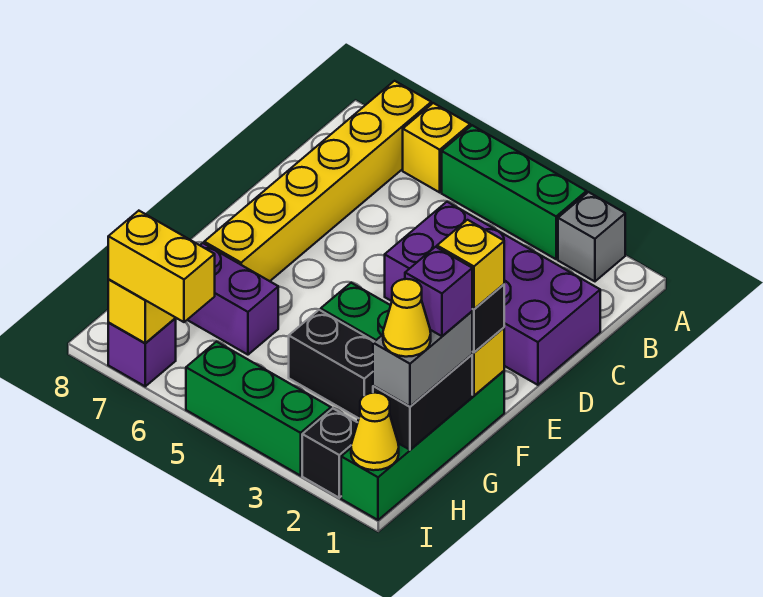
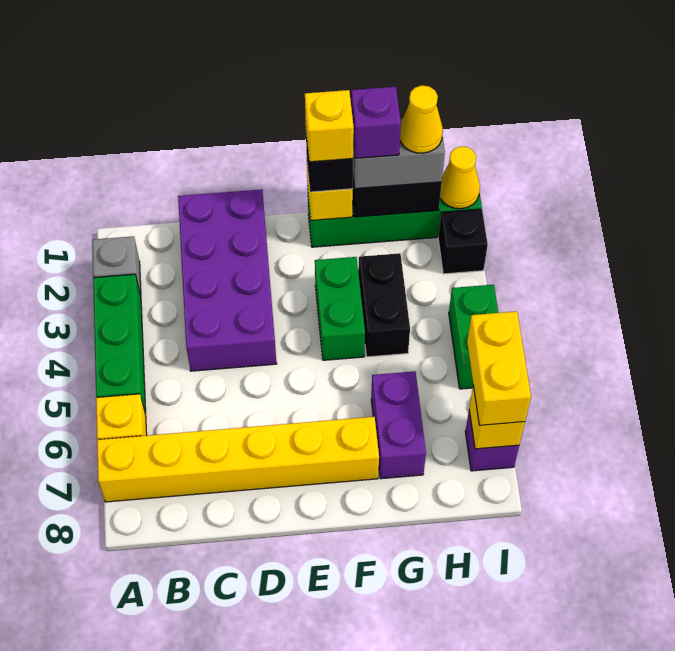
green brick I3:I5 level 1 -> green brick I4:I5 level 1

